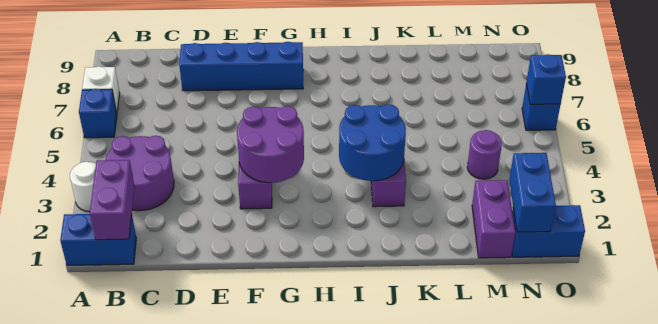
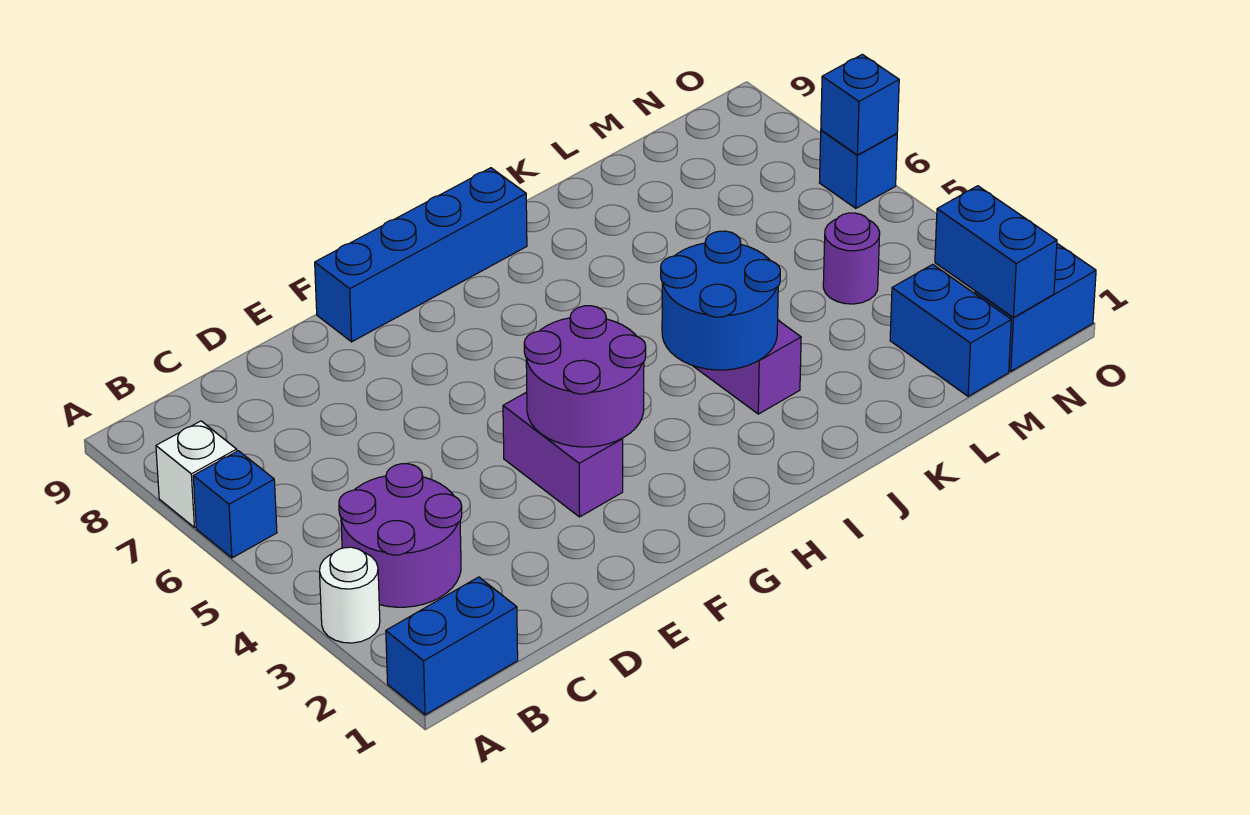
purple brick B1:B2 level 2 -> none
blue brick D8:G8 level 1 -> blue brick F9:I9 level 1
purple brick M1:M2 level 1 -> blue brick M1:M2 level 1

